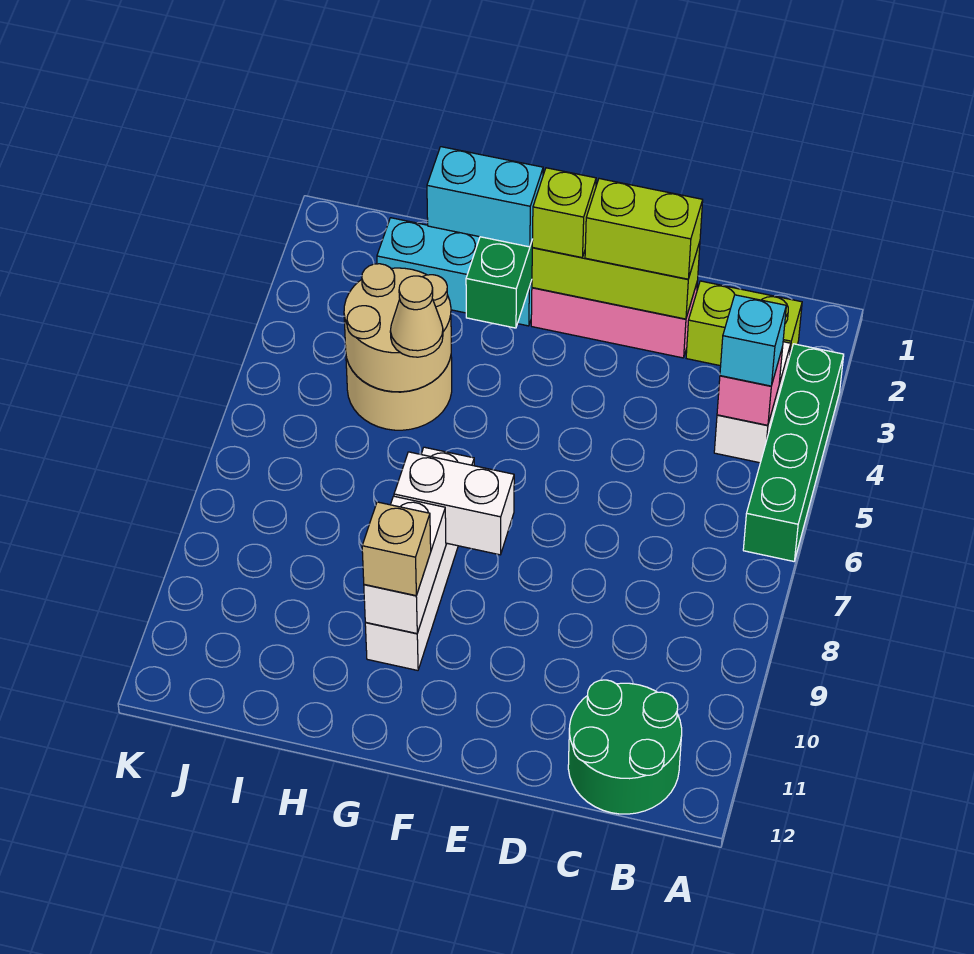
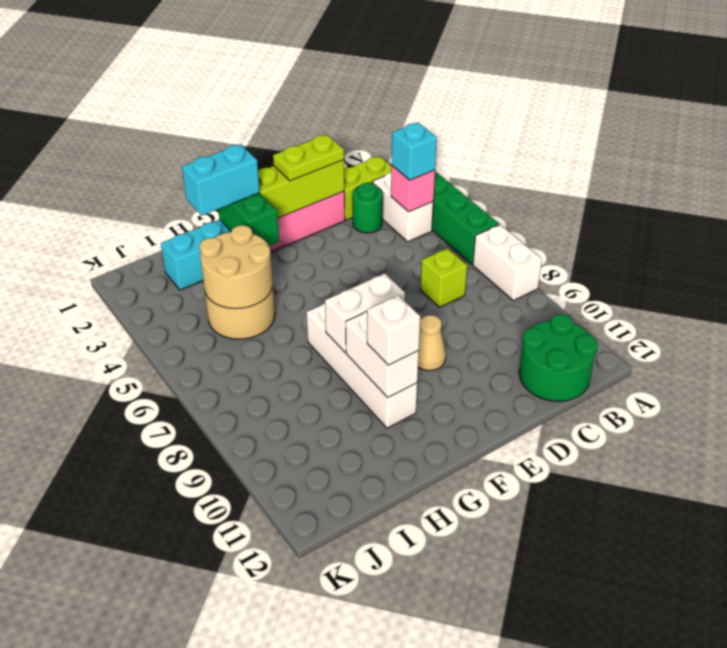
none -> white brick A7:A8 level 1
none -> green round brick C3 level 1
lime brick D2:E2 level 3 -> lime plate D2:E2 level 3
lime brick F2 level 3 -> lime brick C7 level 1
tan brick G10 level 3 -> white brick G10 level 3
tan cone H5 level 3 -> tan cone E9 level 1

